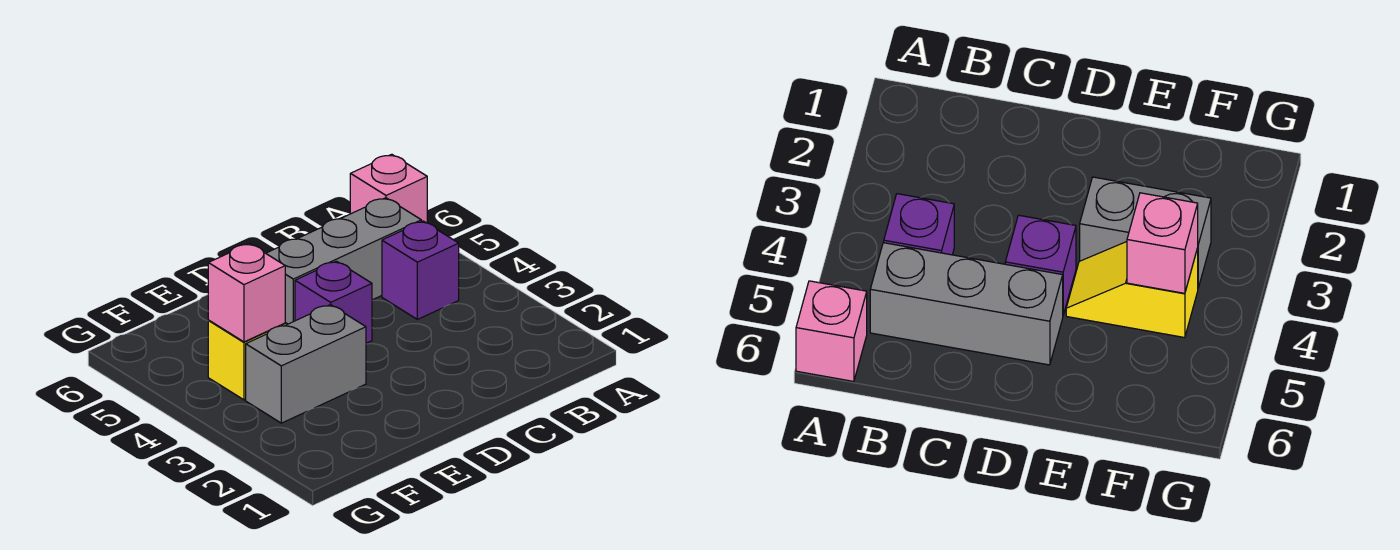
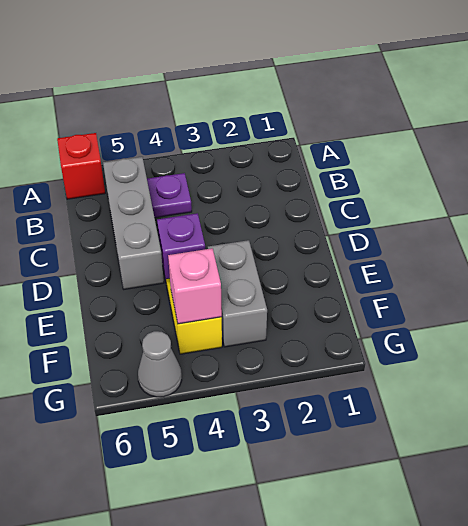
pink brick A6 level 1 -> red brick A6 level 1
purple brick B4 level 1 -> purple plate B4 level 1
none -> grey cone G5 level 1

